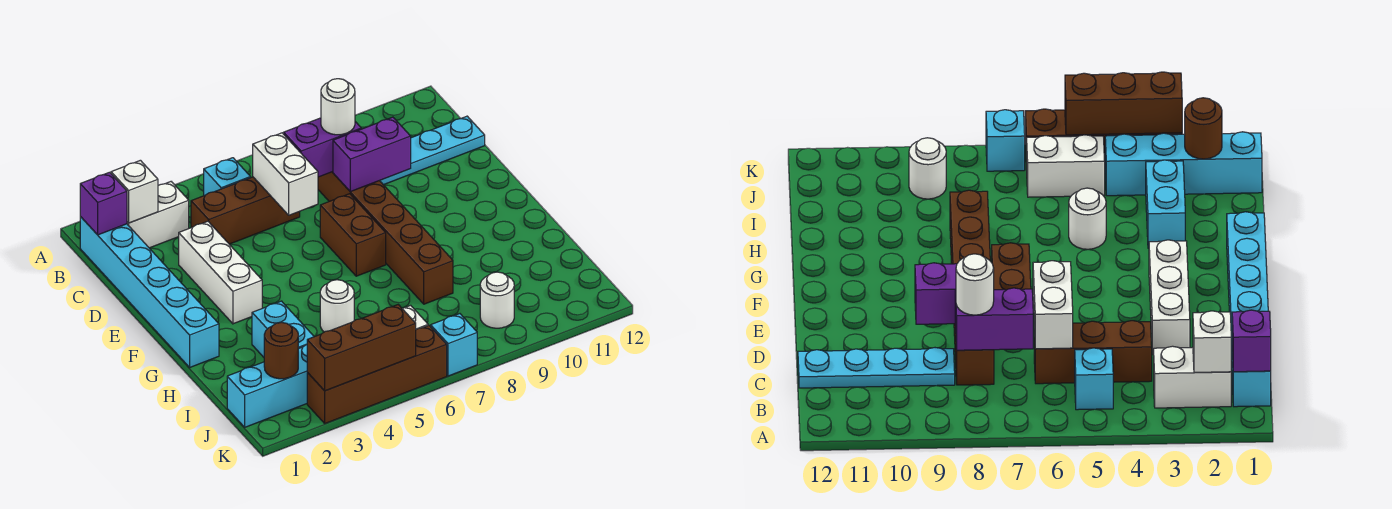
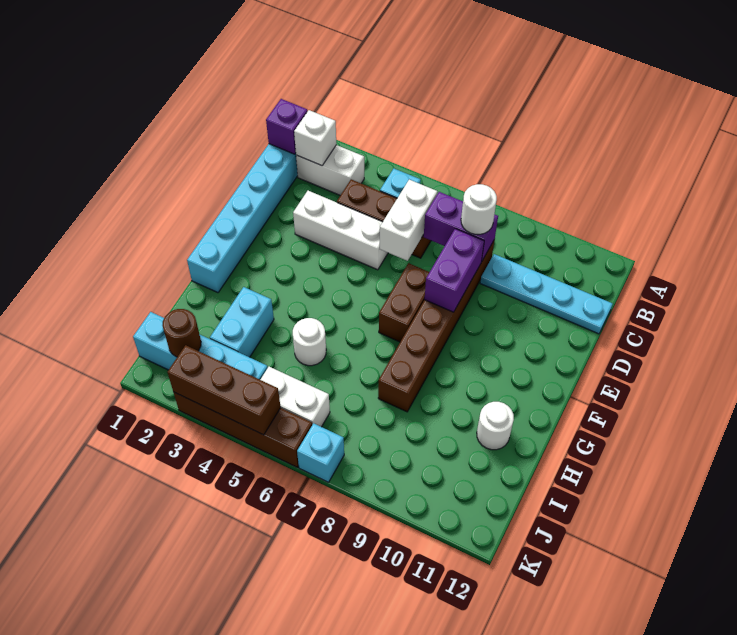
white brick D3:F3 level 1 -> white brick D3:D5 level 1
purple brick D8:D9 level 2 -> purple brick D8:E8 level 2
white round brick J9 level 1 -> white round brick H11 level 1

